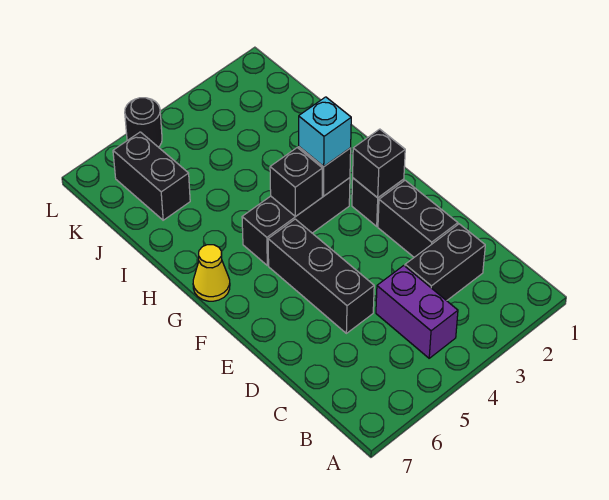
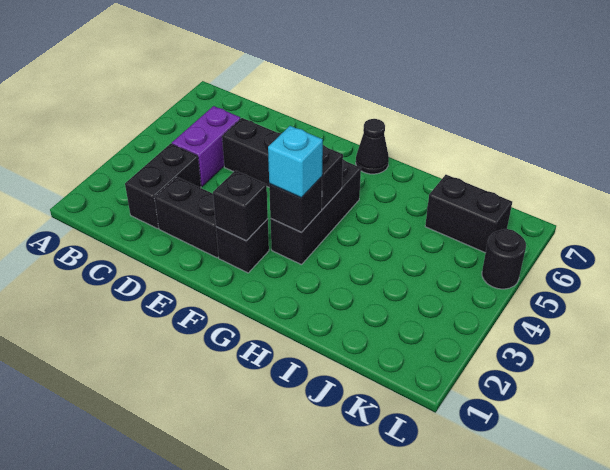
purple brick B4:C4 level 1 -> purple brick C4:C5 level 1
yellow cone G7 level 1 -> black cone G7 level 1

